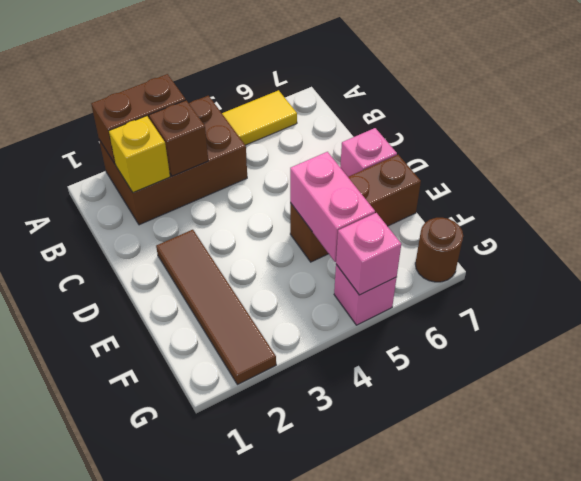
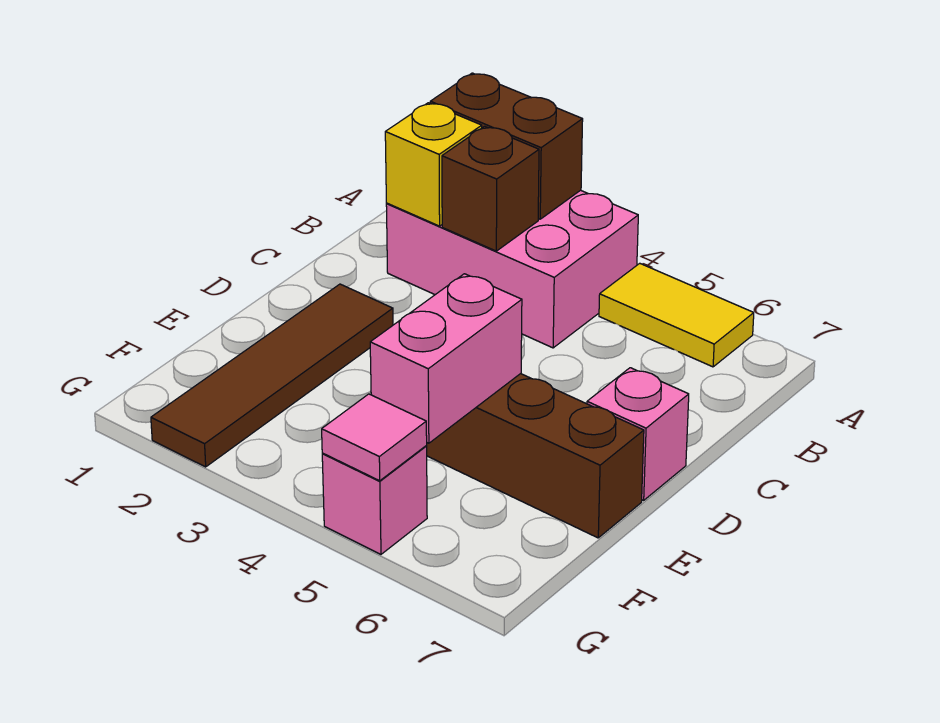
brown brick A2:B4 level 1 -> pink brick A2:B4 level 1
pink brick G5 level 2 -> pink tile G5 level 2
brown round brick G7 level 1 -> none

